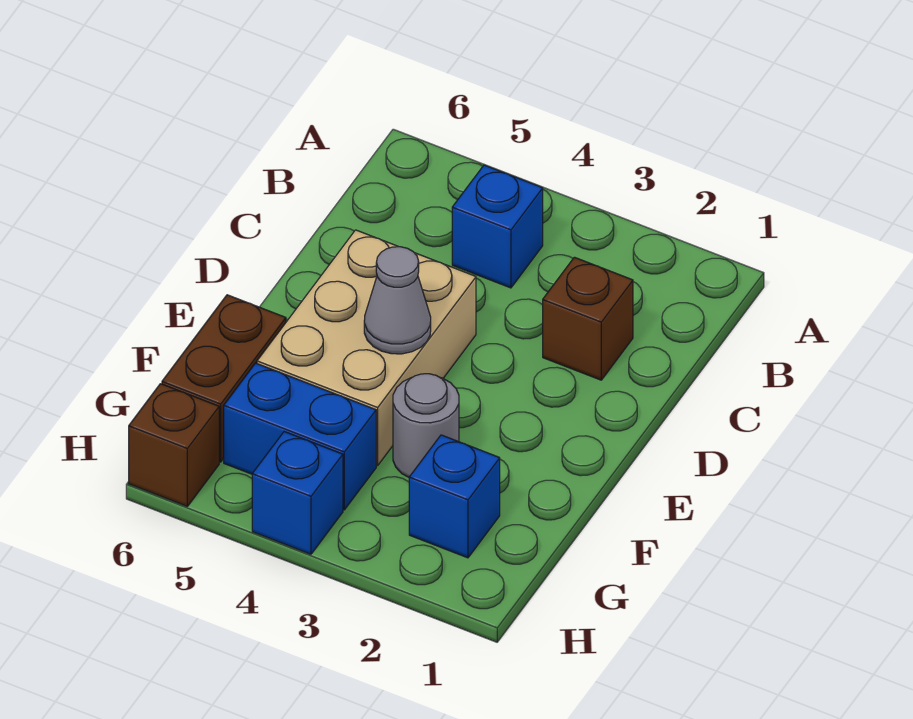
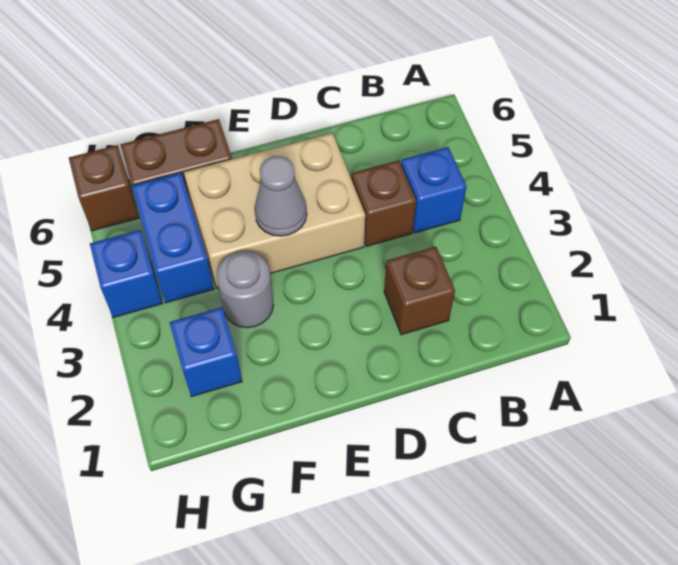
none -> brown brick C4 level 1

